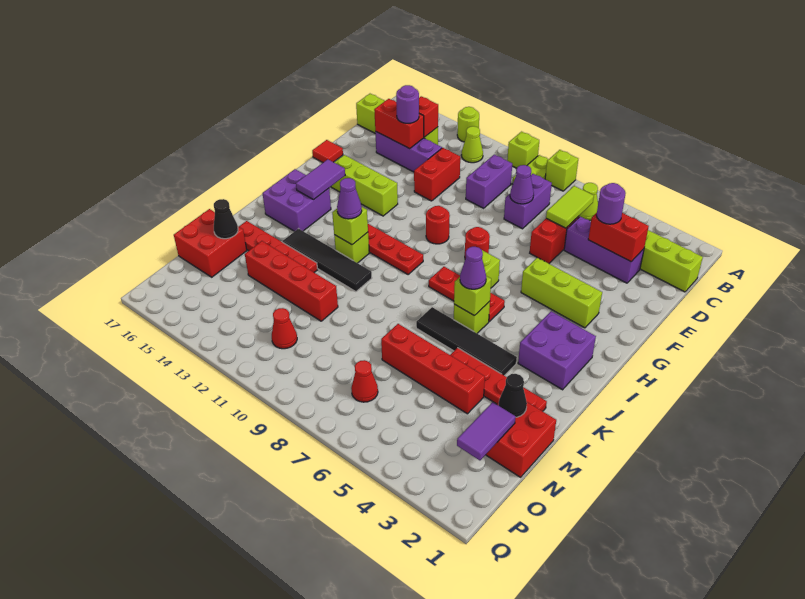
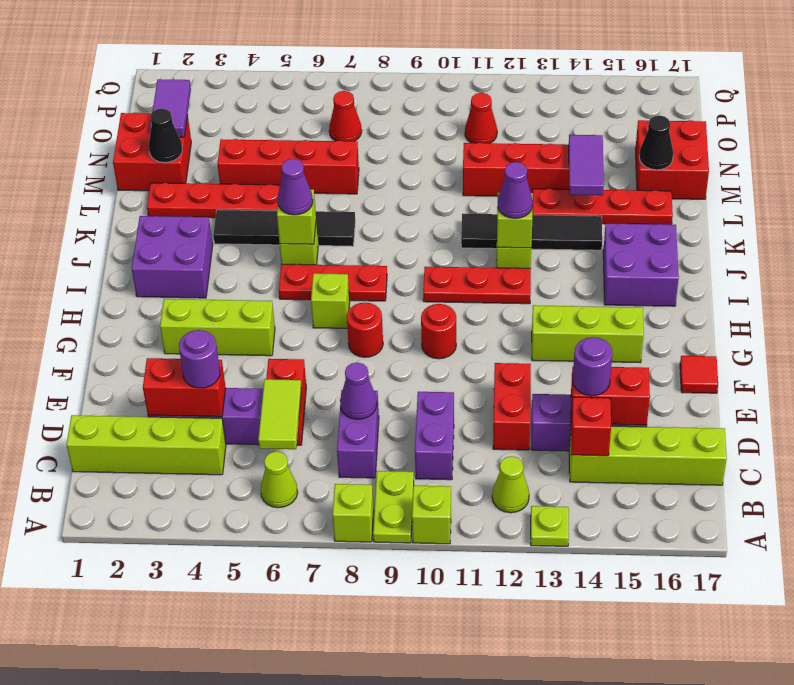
lime round brick A13 level 1 -> lime plate A13 level 1
purple tile H15:I15 level 2 -> purple tile L14:M14 level 2

